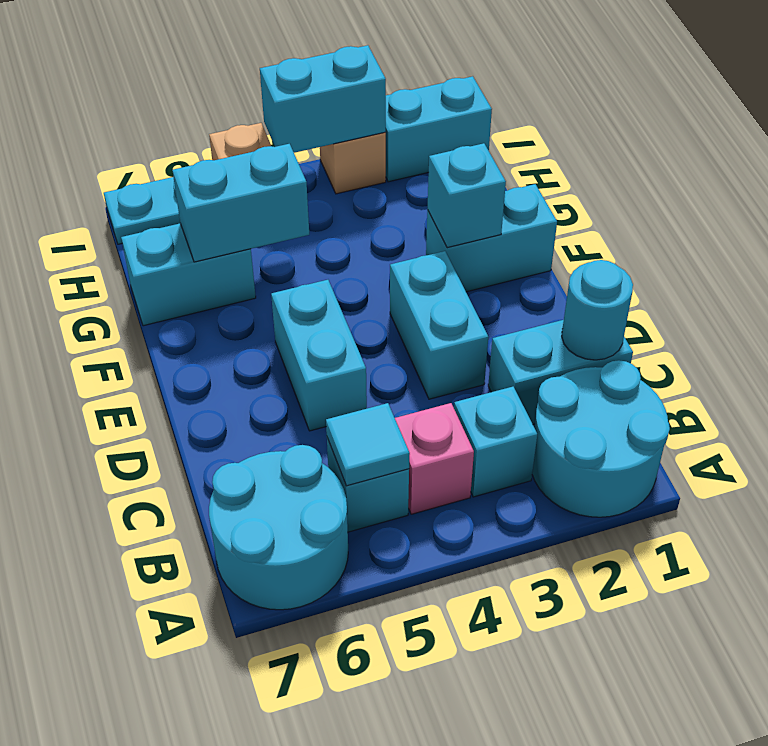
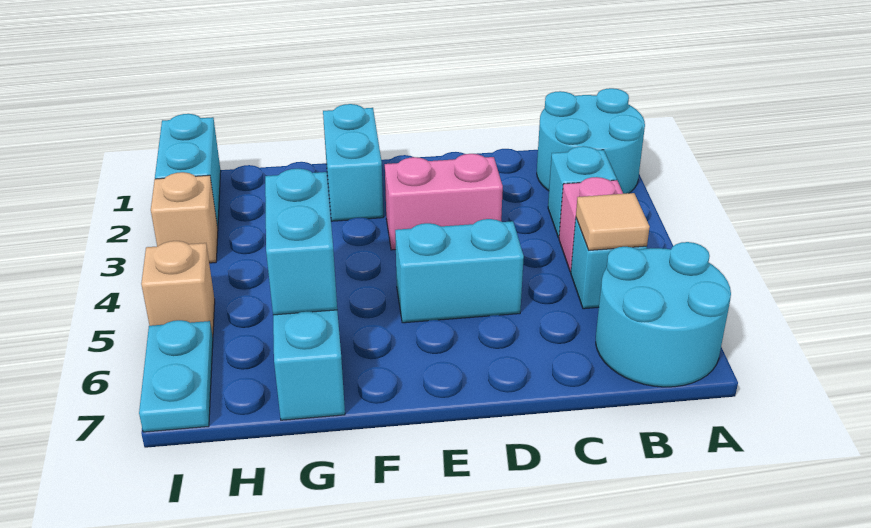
cyan tile B5 level 2 -> tan tile B5 level 2
cyan brick C1:C2 level 1 -> none
cyan round brick C1 level 2 -> none
cyan brick D3:E3 level 1 -> pink brick D3:E3 level 1
cyan brick F2 level 2 -> none
cyan brick I3:I4 level 2 -> none

